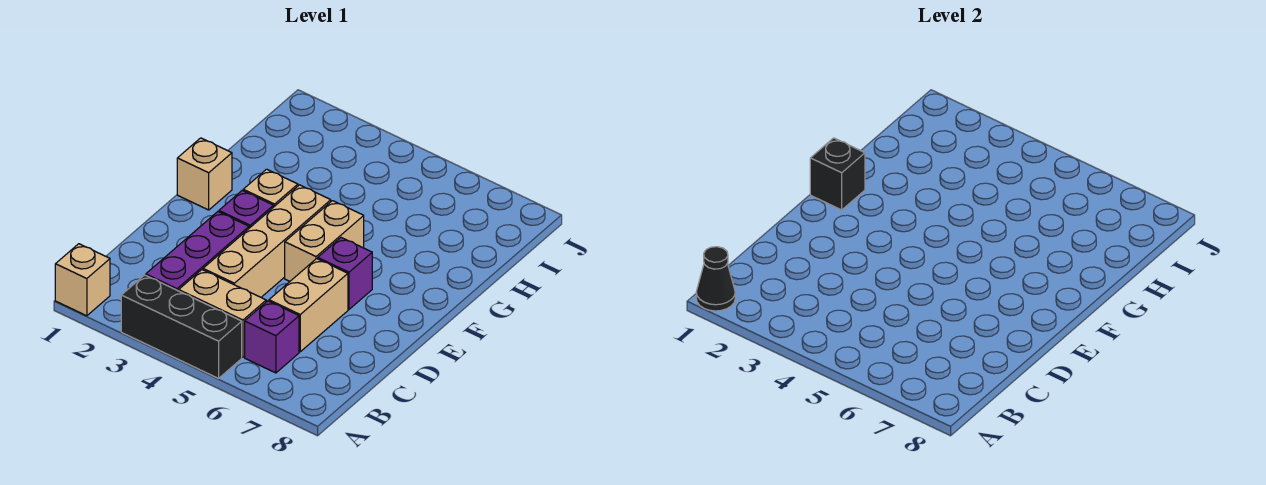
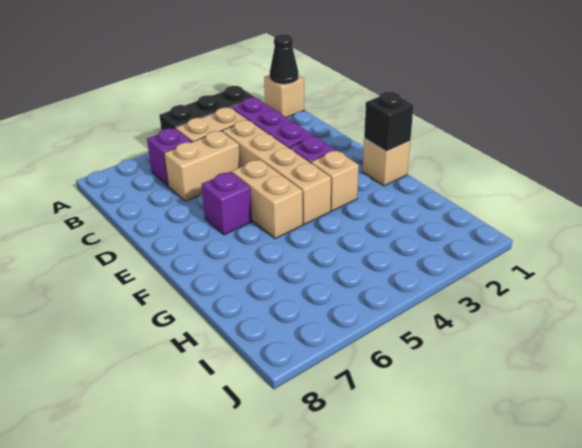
tan brick C6:D6 level 1 -> tan brick C5:C6 level 1

